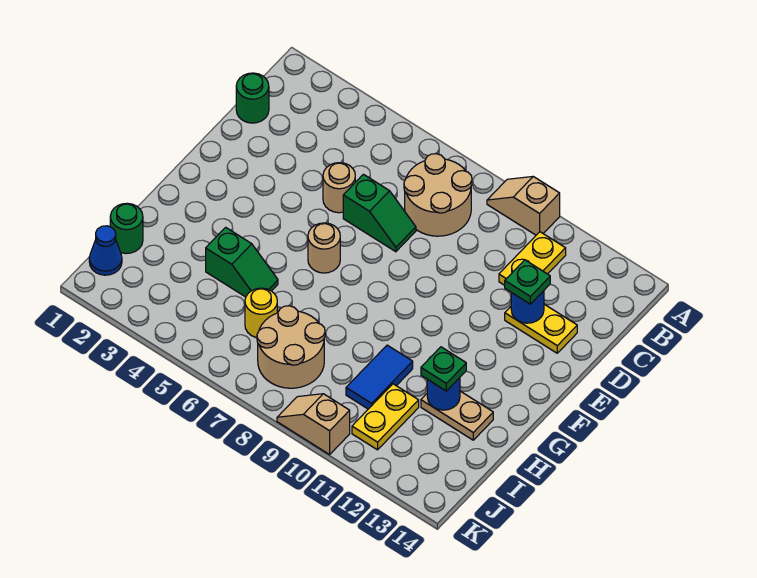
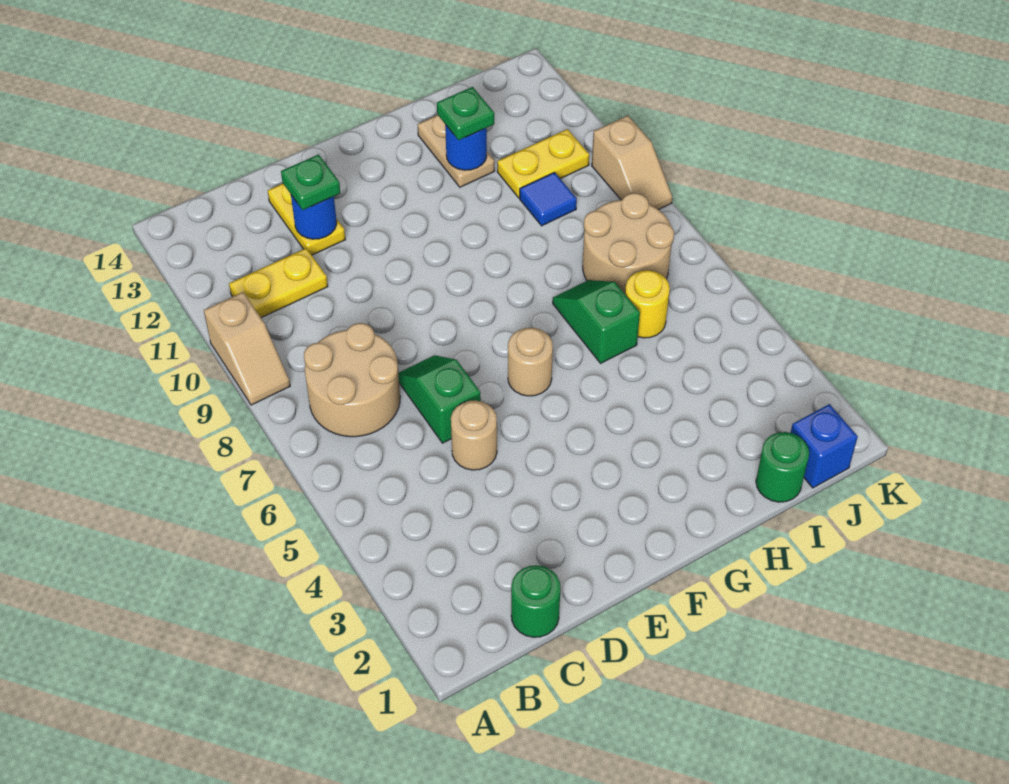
green slope H4:H5 level 1 top 4 -> green slope H6:H7 level 1 top 6
blue tile H10:I10 level 1 -> blue tile I10 level 1
blue cone J1 level 1 -> blue brick J1 level 1

